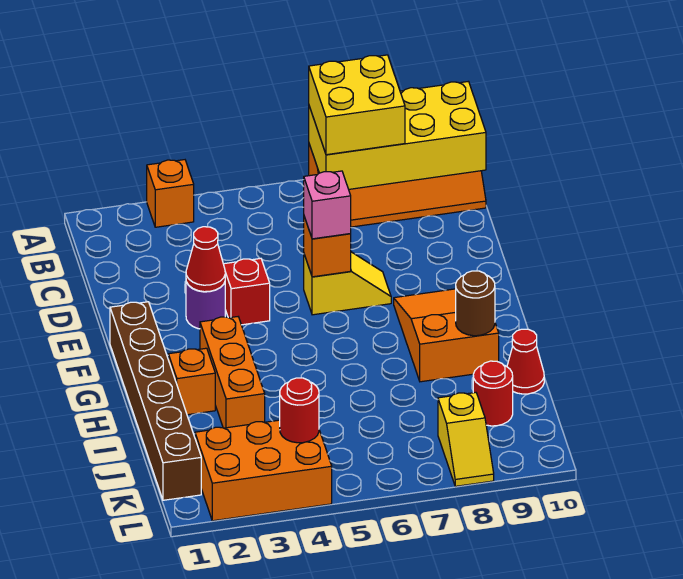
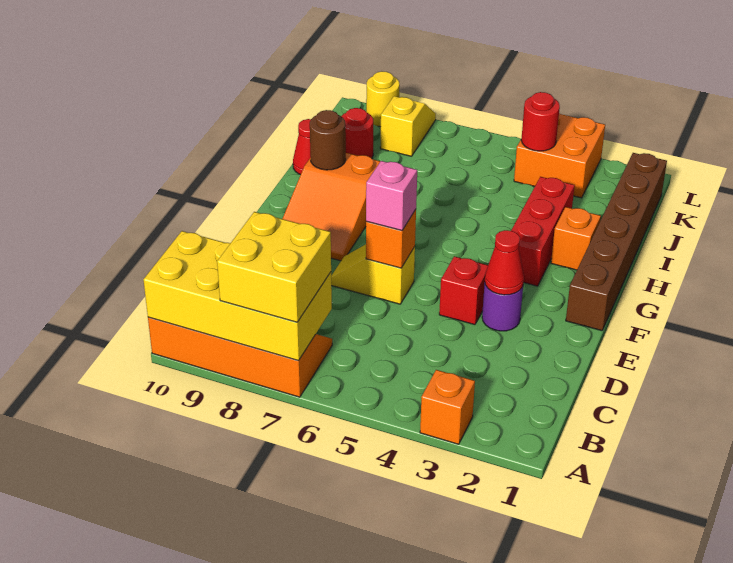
orange brick G3:I3 level 1 -> red brick G3:I3 level 1
orange brick K2:L4 level 1 -> orange brick K3:L4 level 1
none -> yellow round brick L9 level 1

